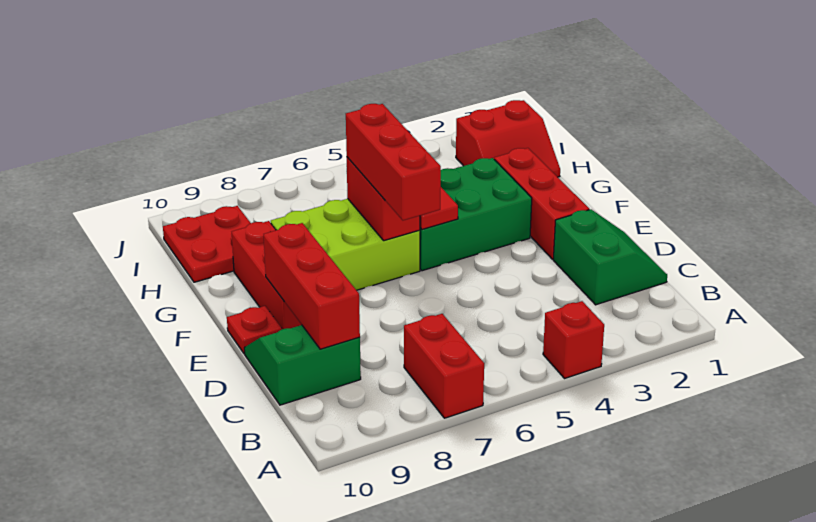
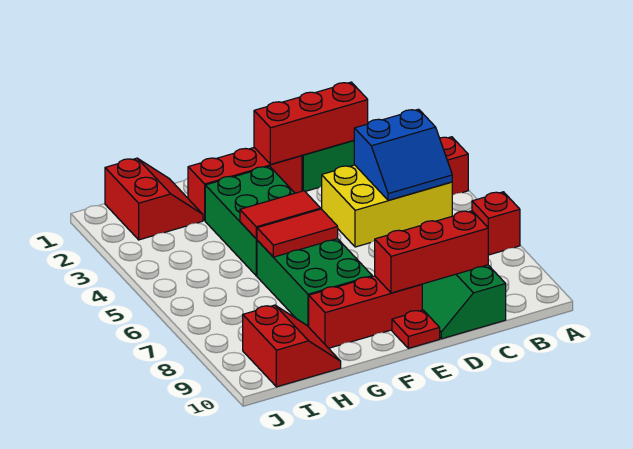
red brick A7:B7 level 1 -> red brick A7 level 1
none -> yellow brick B4:D5 level 1
none -> blue slope B4:C5 level 2 top 4
red brick E6:G6 level 3 -> red brick C2:E2 level 2
lime brick F6:G8 level 1 -> green brick F6:G8 level 1
red brick F6:G6 level 2 -> red tile F6:G6 level 2
red plate H9:I10 level 1 -> red slope H9:I10 level 1 top I

